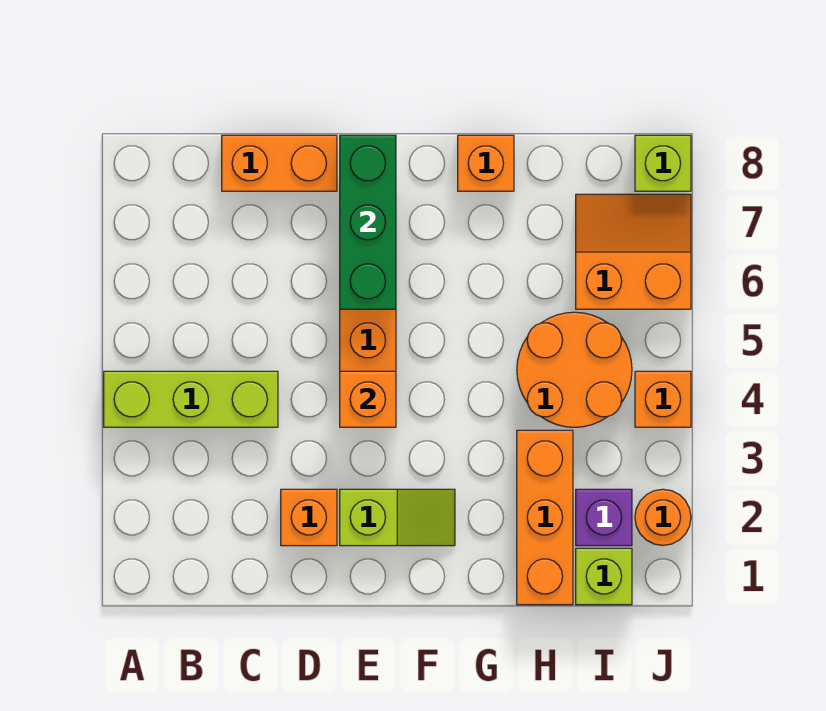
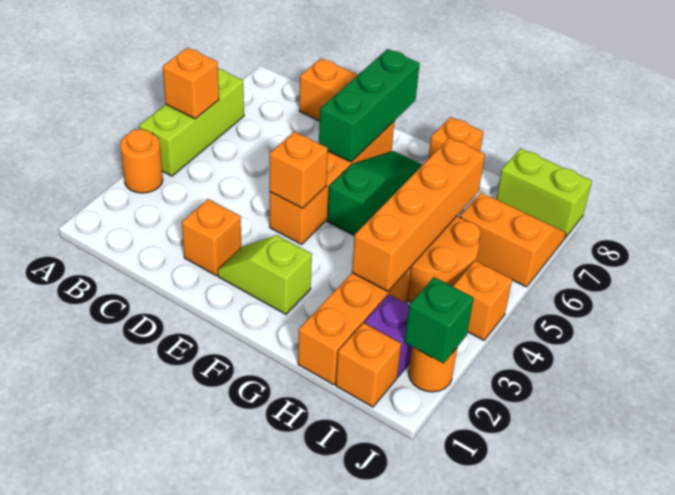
none -> orange round brick A3 level 1
lime brick A4:C4 level 1 -> lime brick A4:A6 level 1
none -> orange brick A5 level 2
lime slope E2:F2 level 1 top E -> lime slope E2:F2 level 1 top F
none -> green slope F5:F7 level 1 top 5
none -> orange brick H3:H6 level 2
lime brick I1 level 1 -> orange brick I1 level 1
none -> green brick J2 level 2
lime brick J8 level 1 -> lime brick I8:J8 level 1

